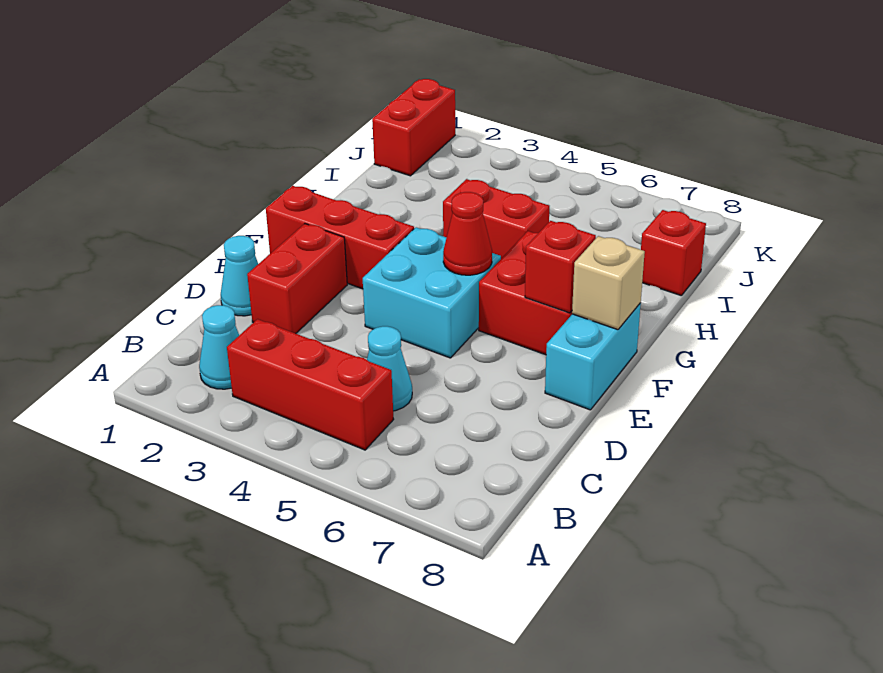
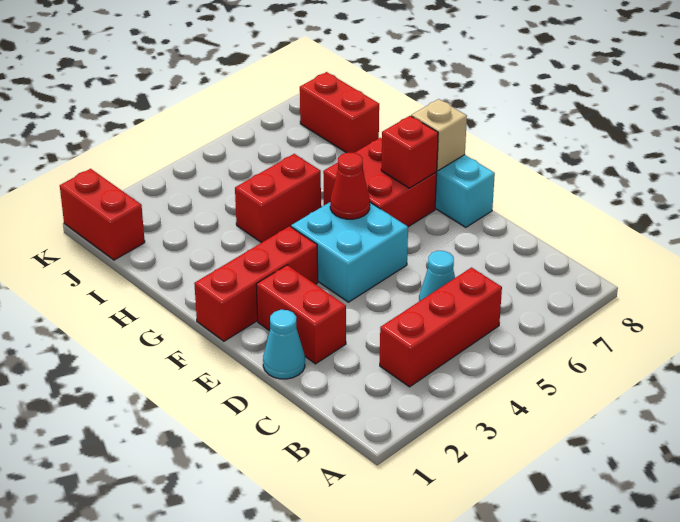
cyan cone B2 level 1 -> none
red brick I8 level 1 -> red brick I8:J8 level 1

